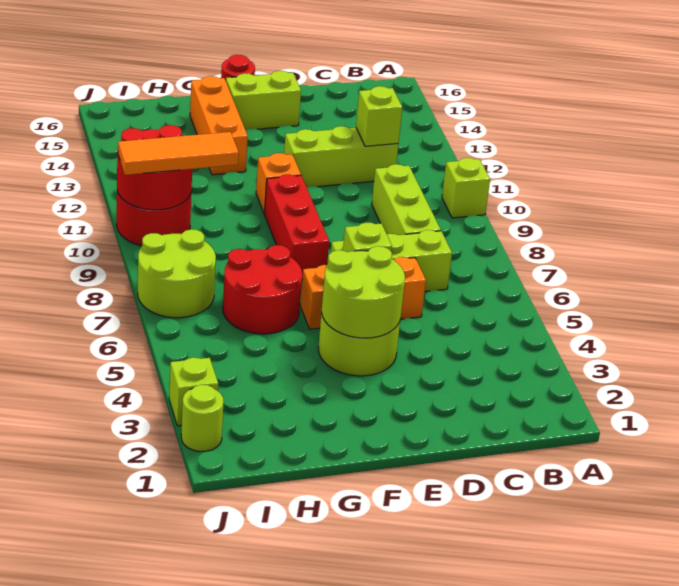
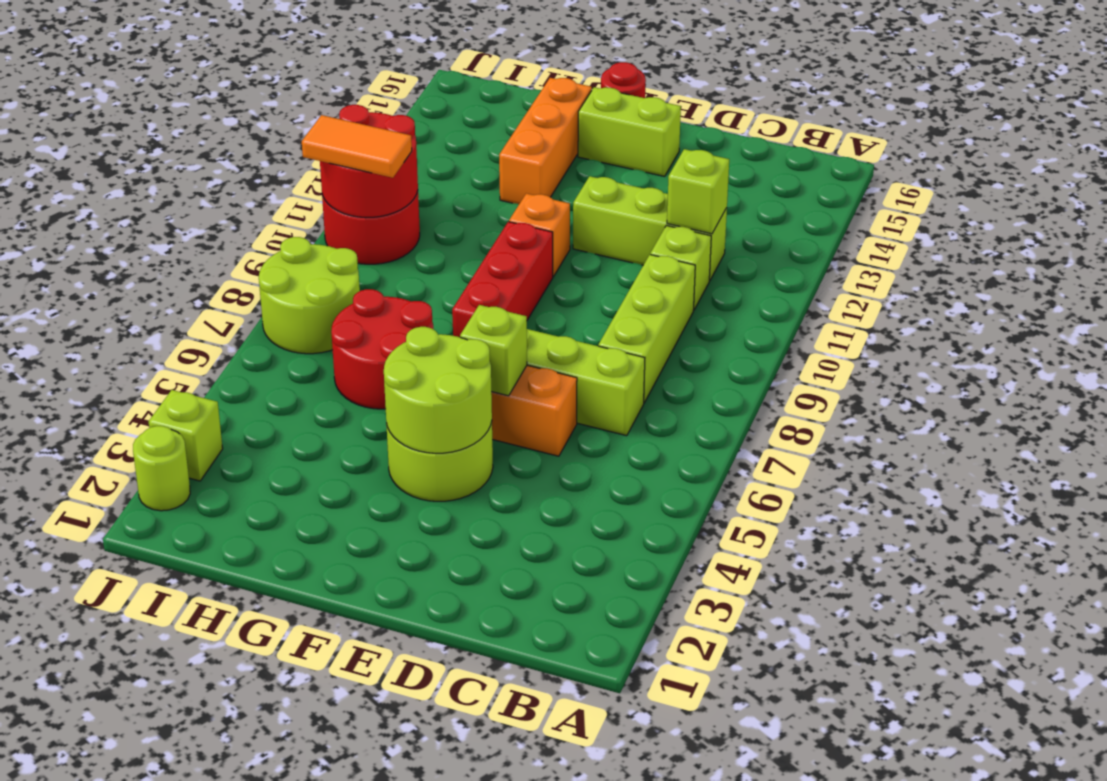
lime brick A10 level 1 -> lime brick C11 level 1
orange tile H10:J10 level 3 -> orange tile I10:J10 level 3

